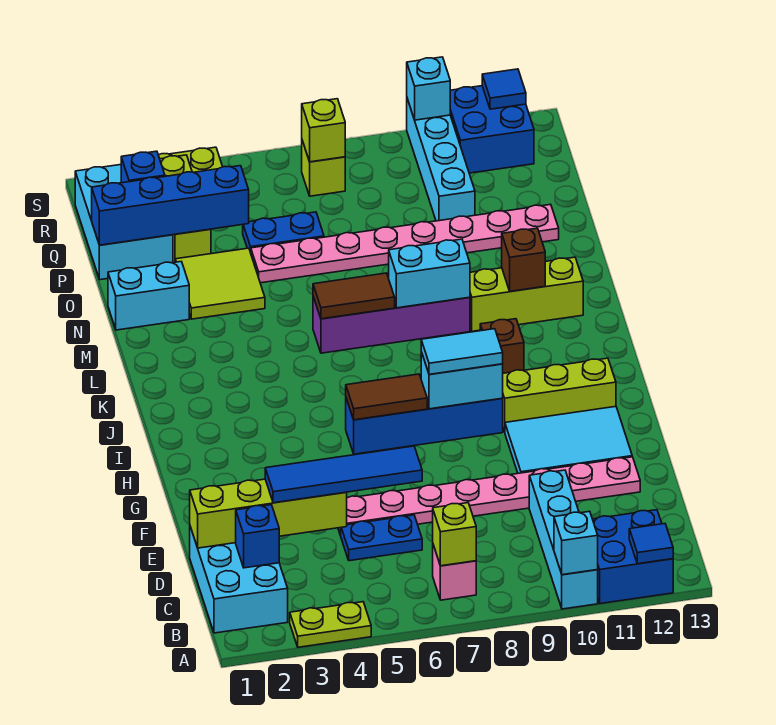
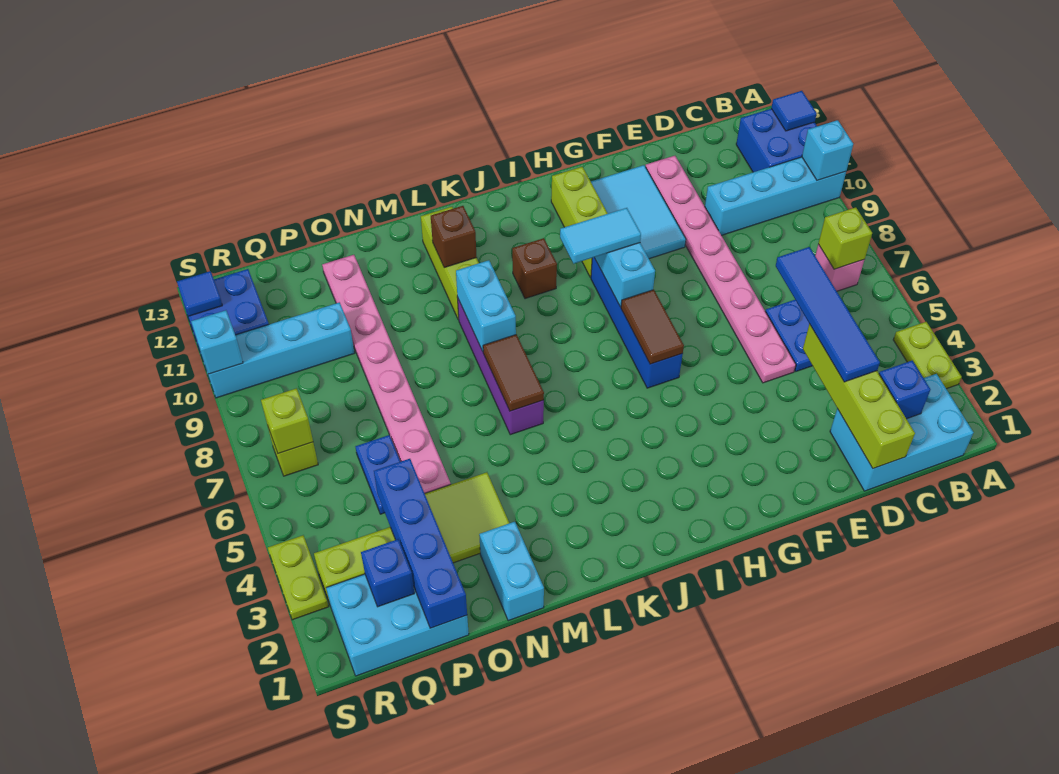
cyan tile H8:H9 level 3 -> cyan tile H9:I9 level 3

